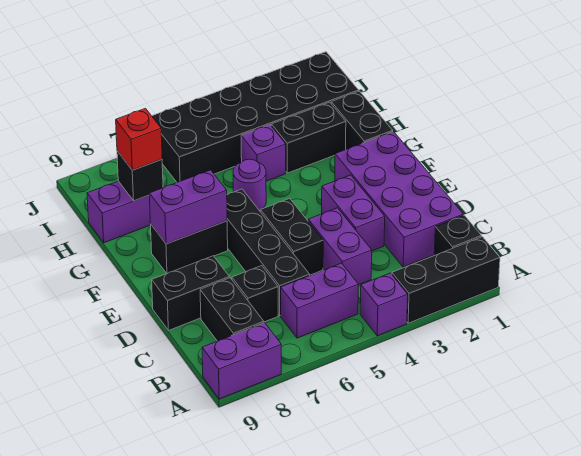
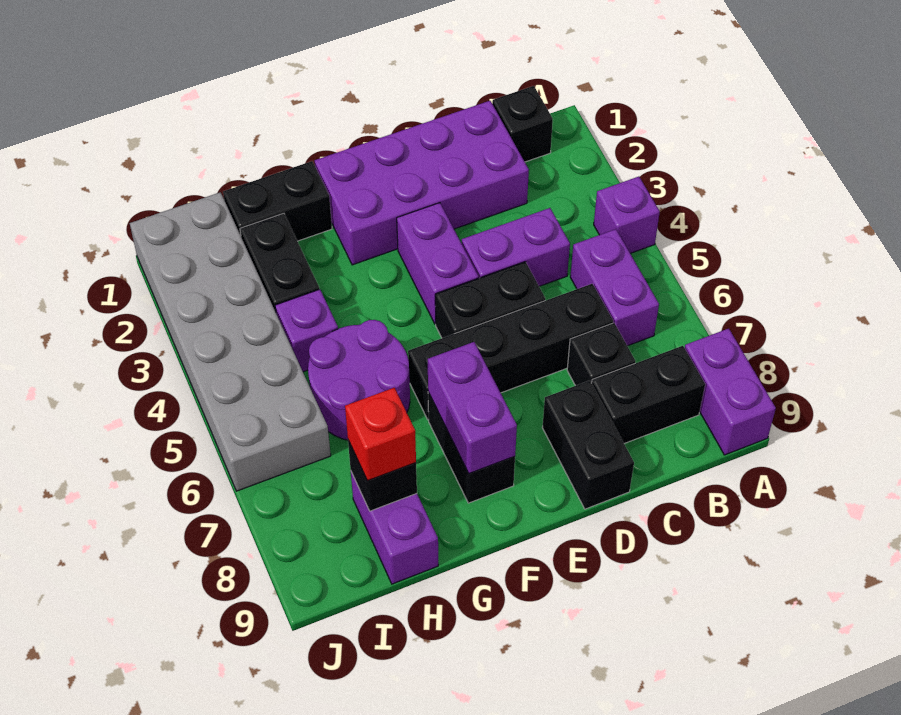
black brick A1:A3 level 1 -> none
purple brick D3:E3 level 1 -> purple brick E3:E4 level 1
purple round brick G5 level 1 -> purple round brick G5:H6 level 1
black brick I1:J6 level 1 -> grey brick I1:J6 level 1

